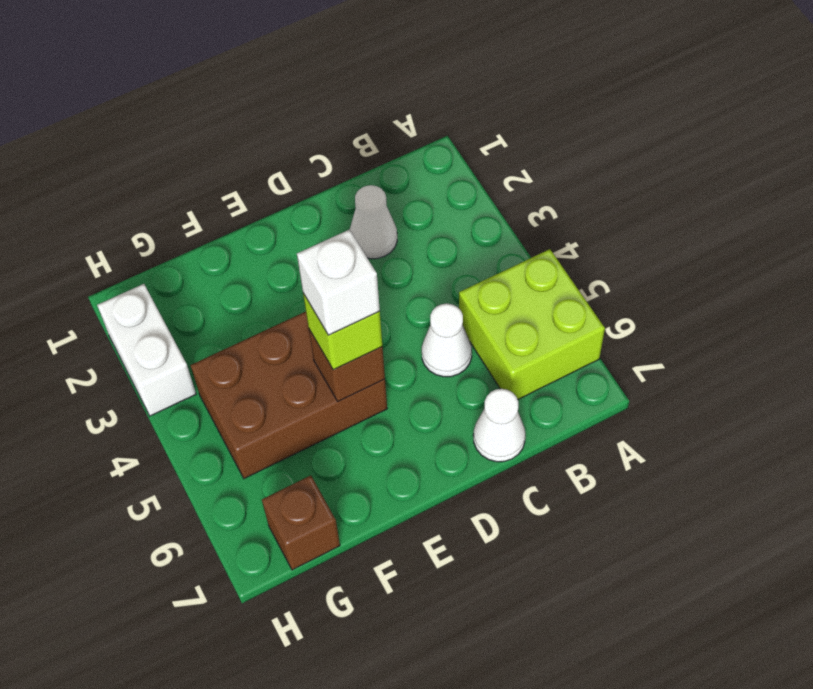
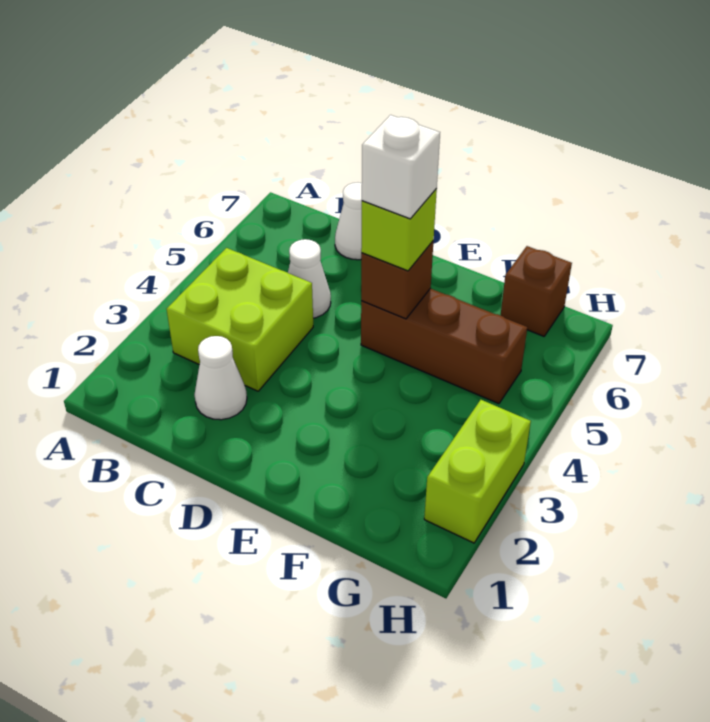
lime brick A5:B6 level 1 -> lime brick B3:C4 level 1
brown brick E4:G5 level 1 -> brown brick E5:G5 level 1
white brick H2:H3 level 1 -> lime brick H2:H3 level 1

